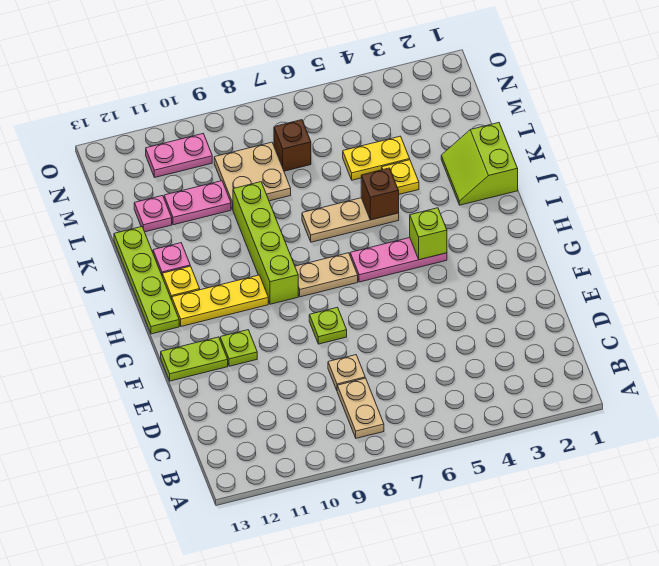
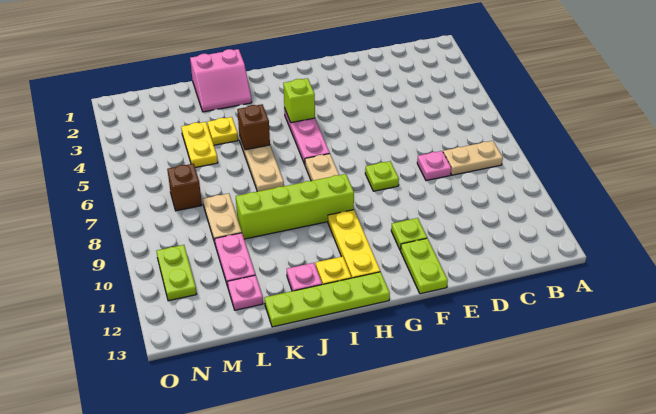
tan plate D8 level 1 -> pink plate D8 level 1
lime slope J1:K2 level 1 top 1 -> pink slope J1:K2 level 1 top 1
tan plate L8:M9 level 1 -> tan plate L8:L9 level 1
pink plate N10:N11 level 1 -> lime plate N10:N11 level 1

